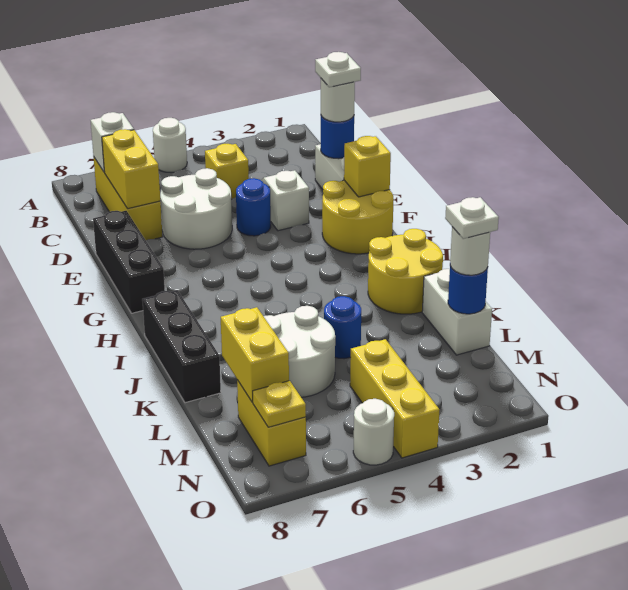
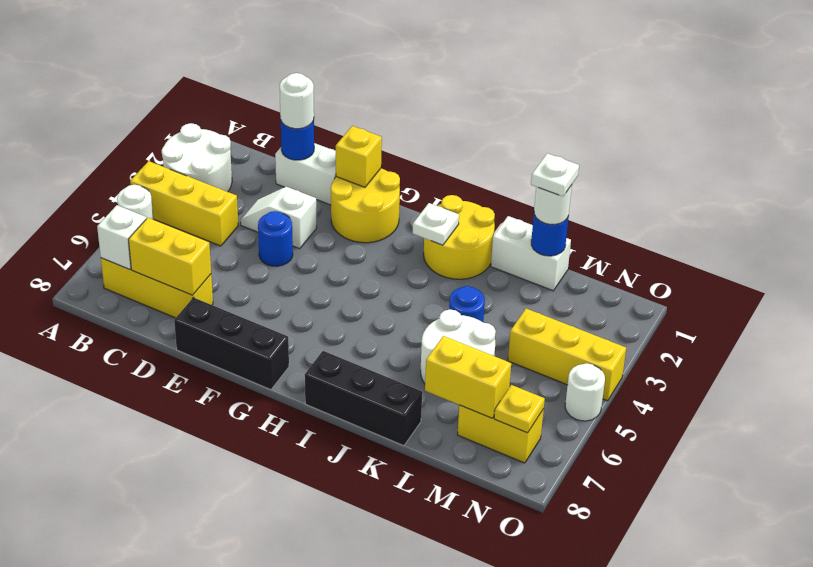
yellow brick C4 level 1 -> yellow brick A4:C4 level 1
white plate D1 level 4 -> white plate I2 level 2
white round brick D5:E6 level 1 -> white round brick A2:B3 level 1

